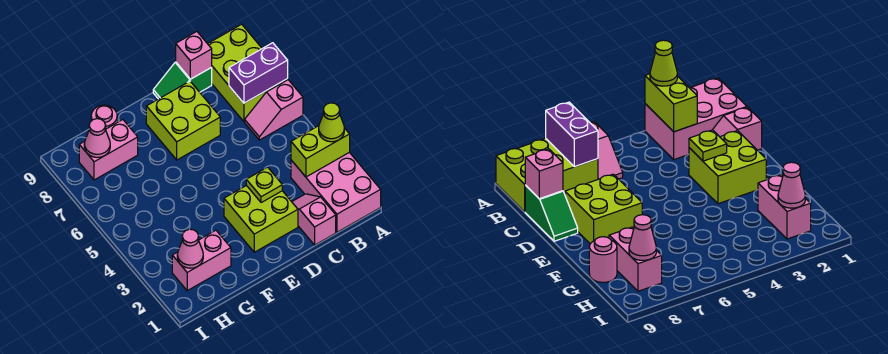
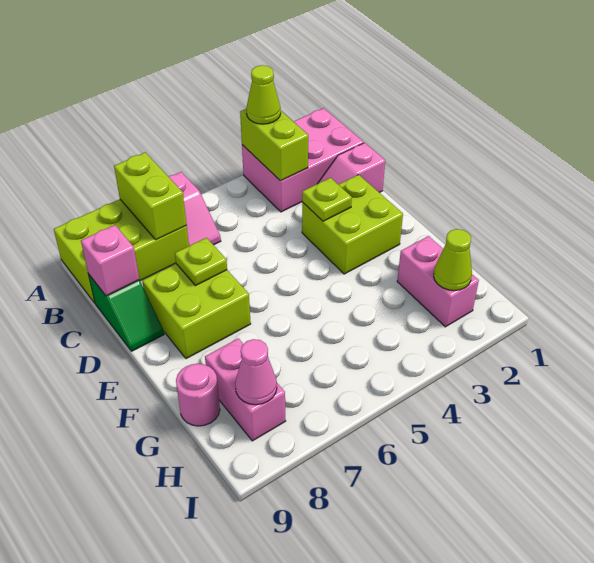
purple brick A7:B7 level 2 -> lime brick A7:B7 level 2
none -> lime plate D7 level 2
pink cone H2 level 2 -> lime cone H2 level 2

